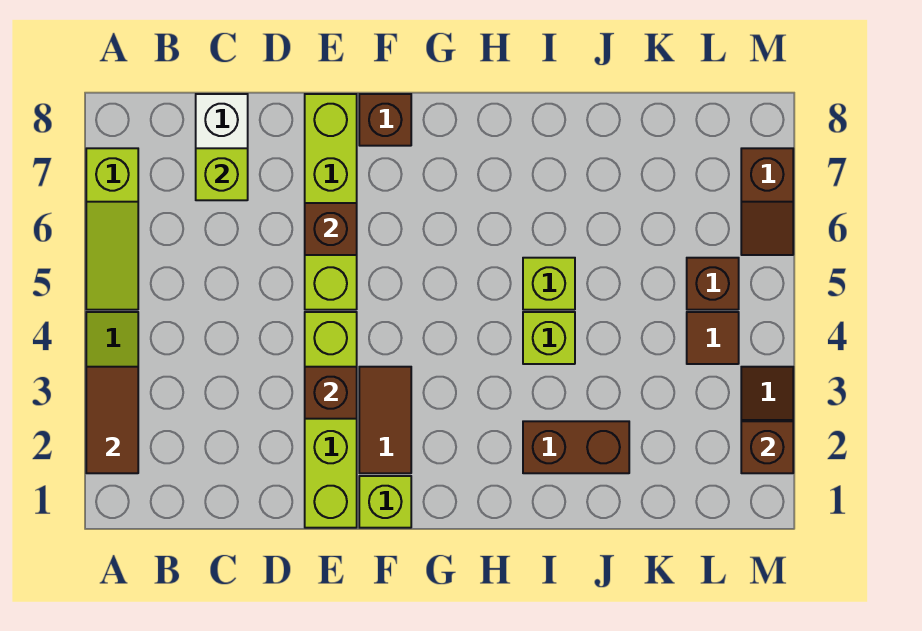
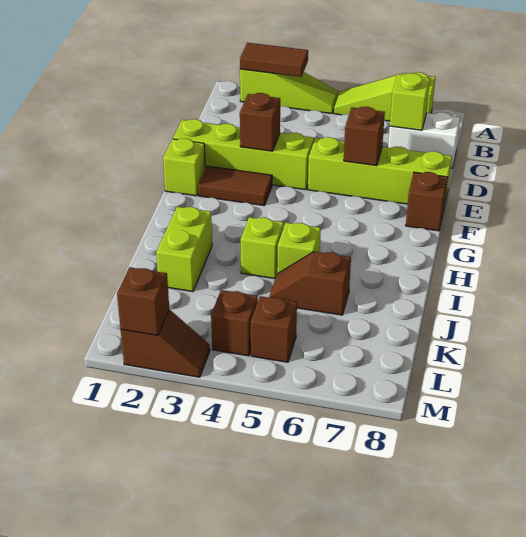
brown brick I2:J2 level 1 -> lime brick I2:J2 level 1
brown tile L4 level 1 -> brown brick L4 level 1
brown slope M6:M7 level 1 top 7 -> brown slope J5:J6 level 1 top 6

